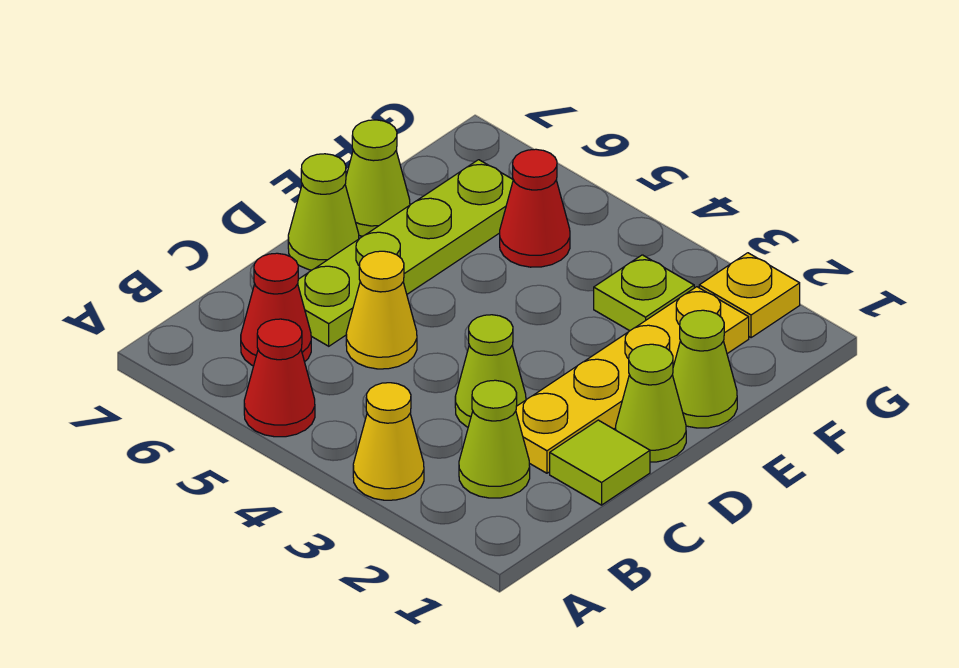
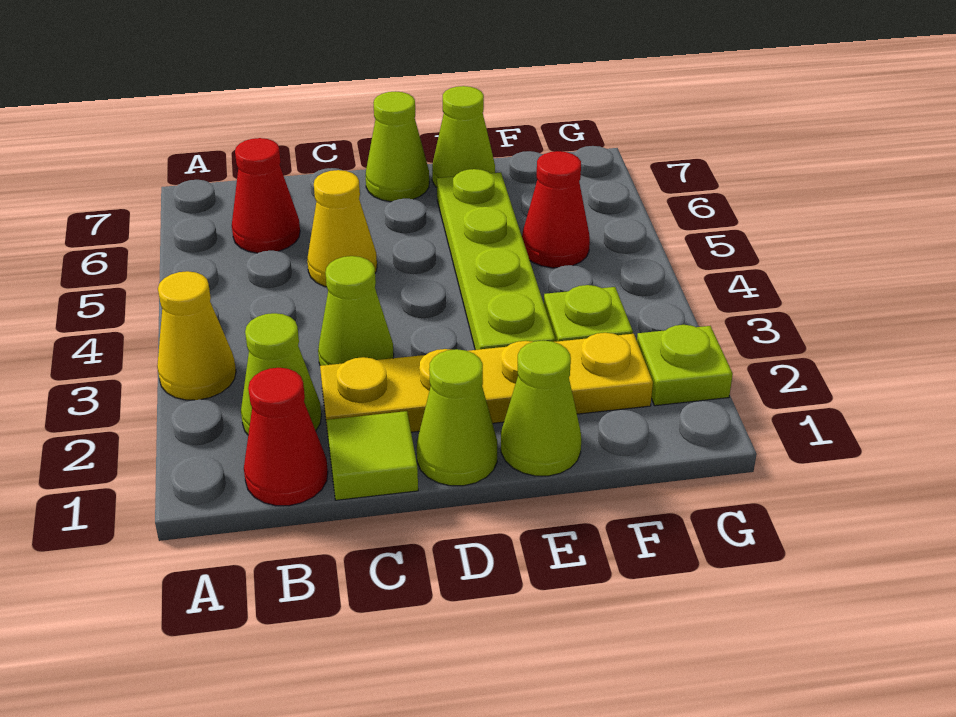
red cone A5 level 1 -> red cone B1 level 1
lime plate C6:F6 level 1 -> lime plate E3:E6 level 1
yellow plate G2 level 1 -> lime plate G2 level 1

